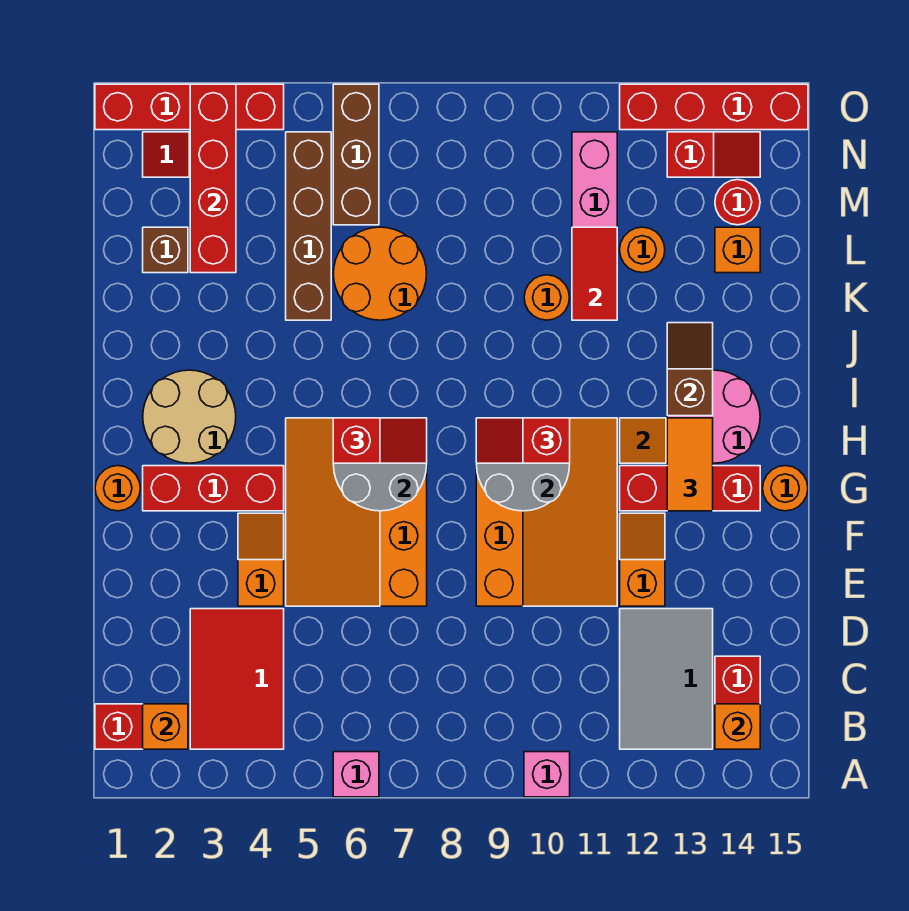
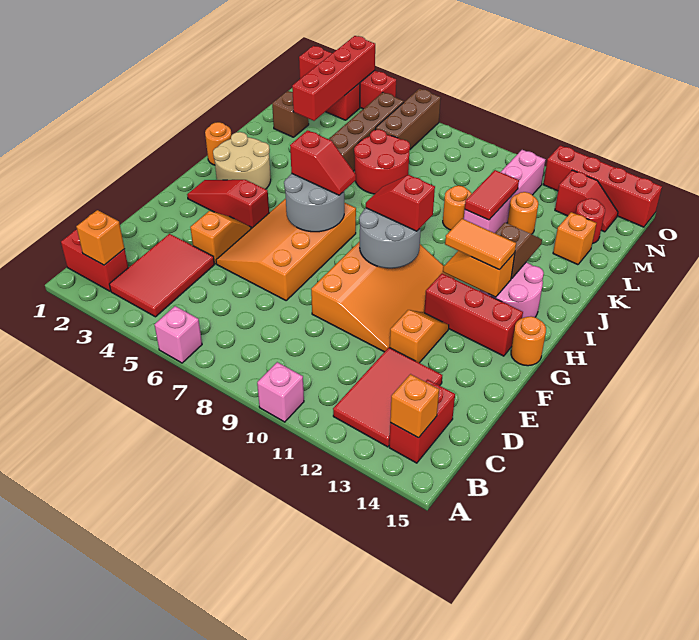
grey tile B12:D13 level 1 -> red tile B12:D13 level 1
orange round brick G1 level 1 -> orange round brick I1 level 1
red brick G2:G4 level 1 -> red slope G2:G4 level 1 top 4
orange tile G13:H13 level 3 -> orange tile H12:H13 level 3
orange round brick K6:L7 level 1 -> red round brick K6:L7 level 1

